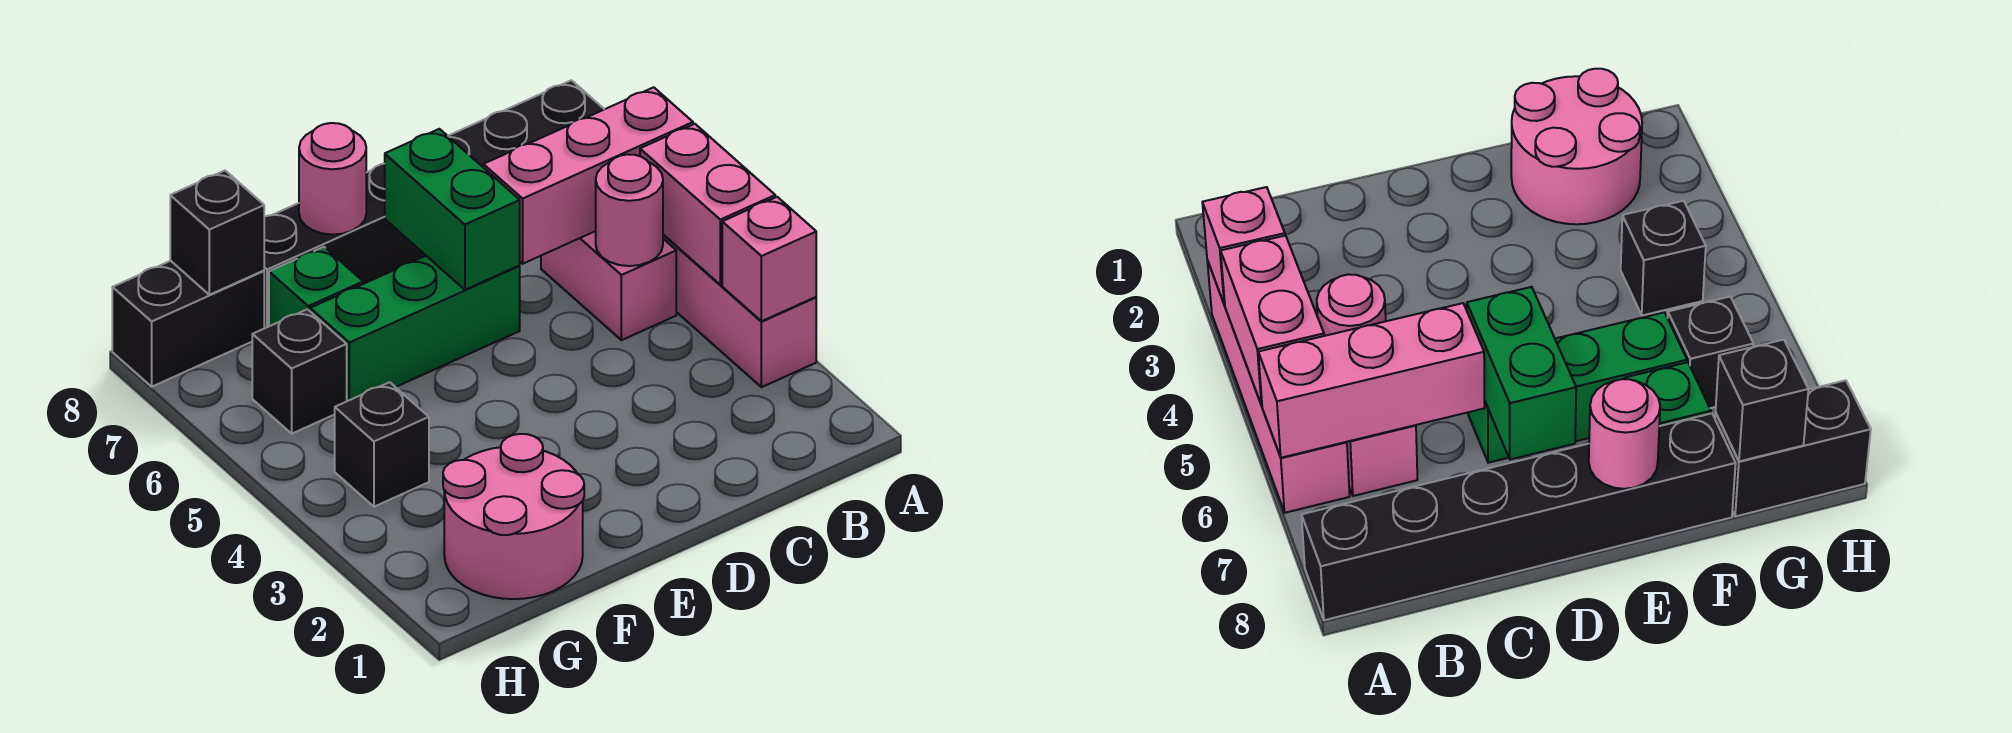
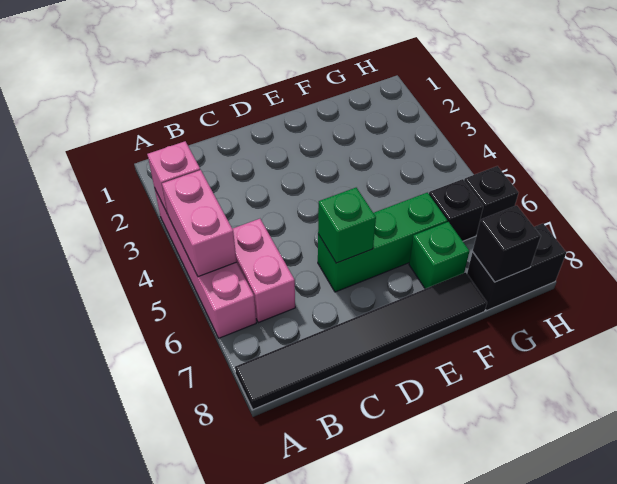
pink brick A6:C6 level 2 -> none
black brick A8:F8 level 1 -> black tile A8:F8 level 1
pink round brick B5 level 2 -> none
green brick D6:D7 level 2 -> green brick D6 level 2
pink round brick E8 level 2 -> none
pink round brick F1:G2 level 1 -> none
black brick G4 level 1 -> black brick H6 level 1

